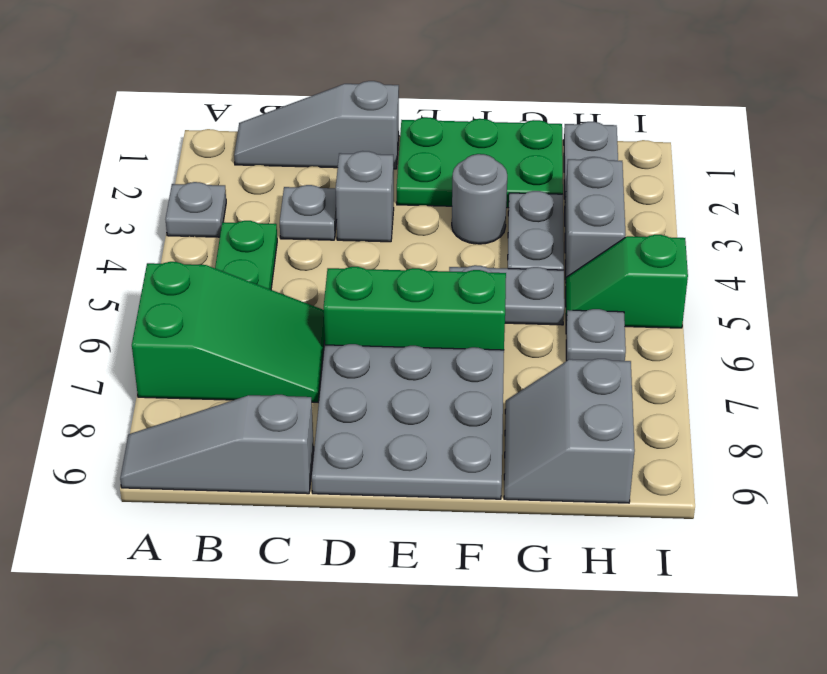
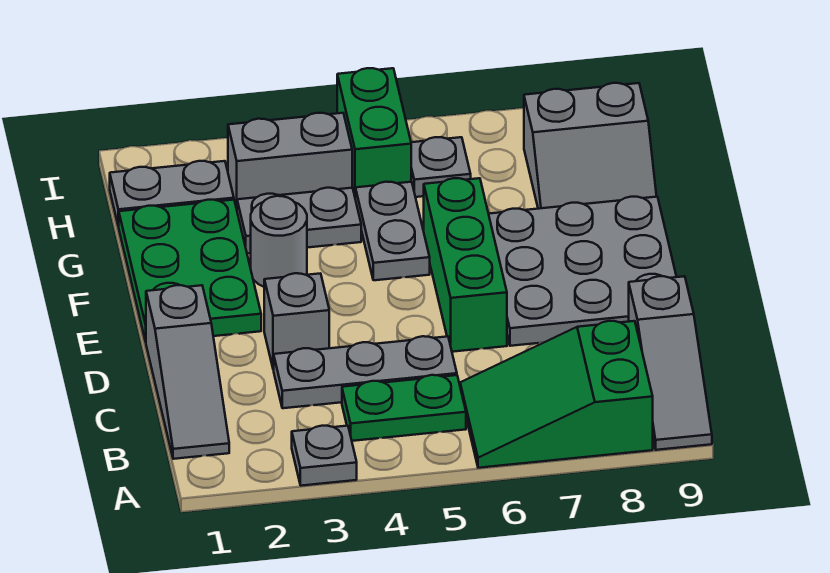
green slope A6:C7 level 1 top A -> green slope A6:B8 level 1 top 8
grey plate C3 level 1 -> grey plate C3:C5 level 1
green slope H5:I5 level 1 top I -> green brick H5:I5 level 1

